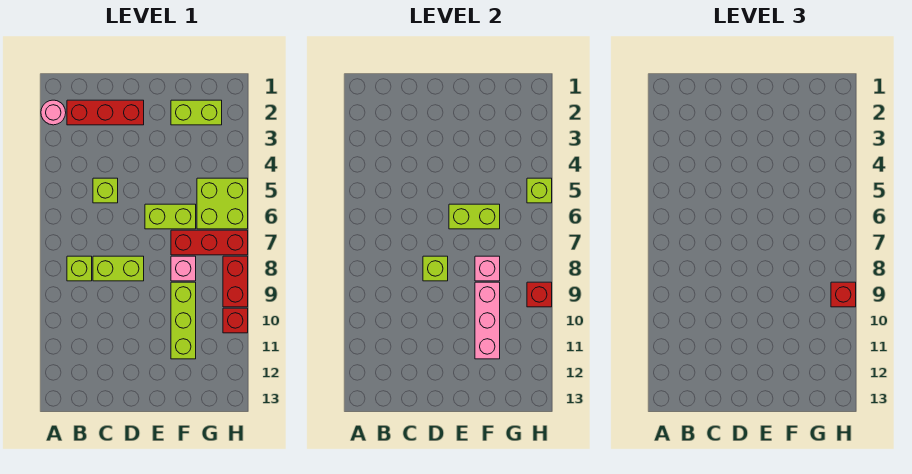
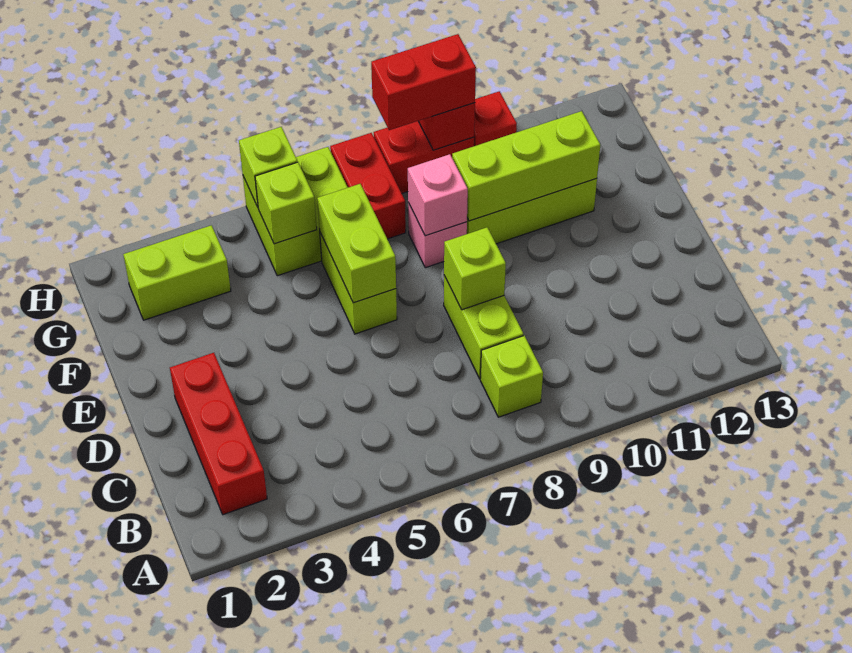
pink round brick A2 level 1 -> none
lime brick C5 level 1 -> lime brick G5 level 2
lime brick F2:G2 level 1 -> lime brick G2:G3 level 1
red brick F7:H7 level 1 -> red brick G7:H7 level 1
pink brick F9:F11 level 2 -> lime brick F9:F11 level 2
red brick H9 level 3 -> red brick H8:H9 level 3

